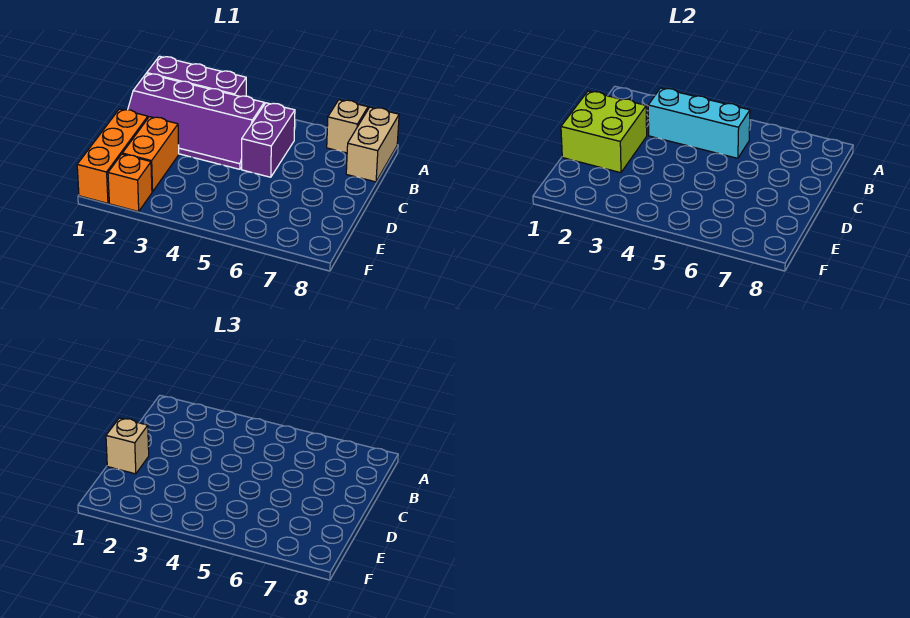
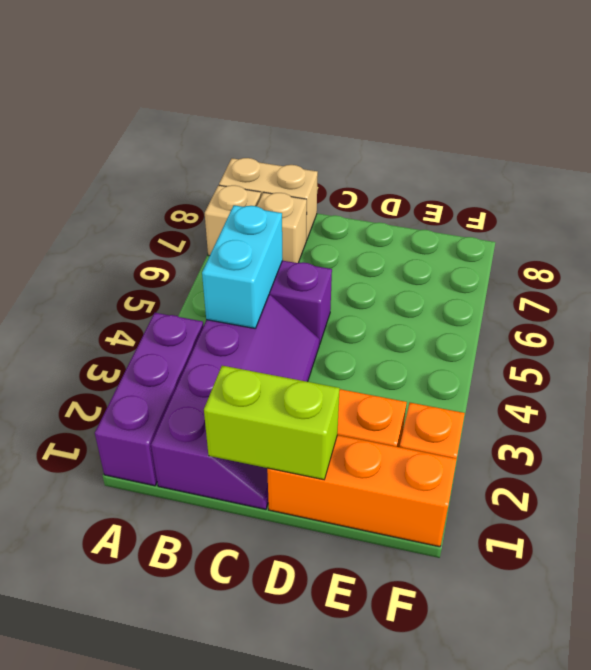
cyan brick B3:B5 level 2 -> cyan brick B4:B5 level 2
lime brick C1:D2 level 2 -> lime brick C1:D1 level 2
tan brick D1 level 3 -> tan brick B7 level 1

